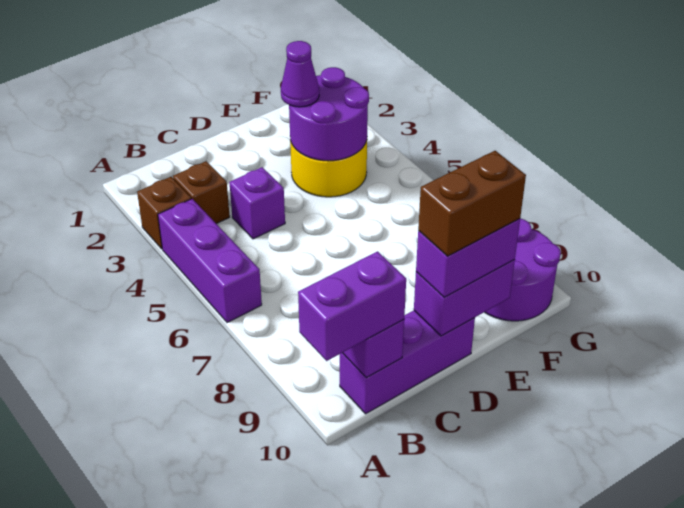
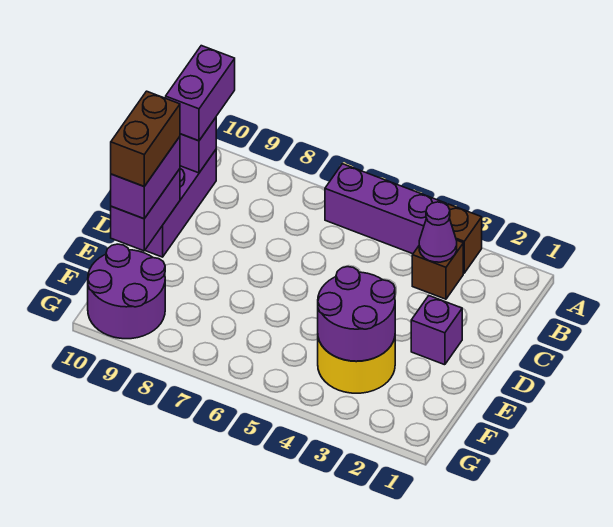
purple brick C4 level 1 -> purple brick D2 level 1
purple cone E3 level 3 -> purple cone B3 level 2

